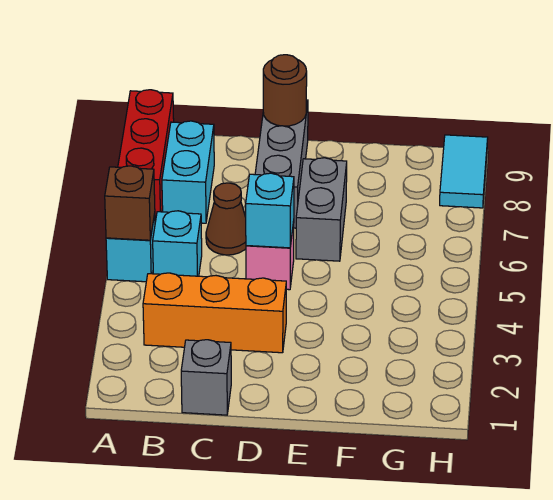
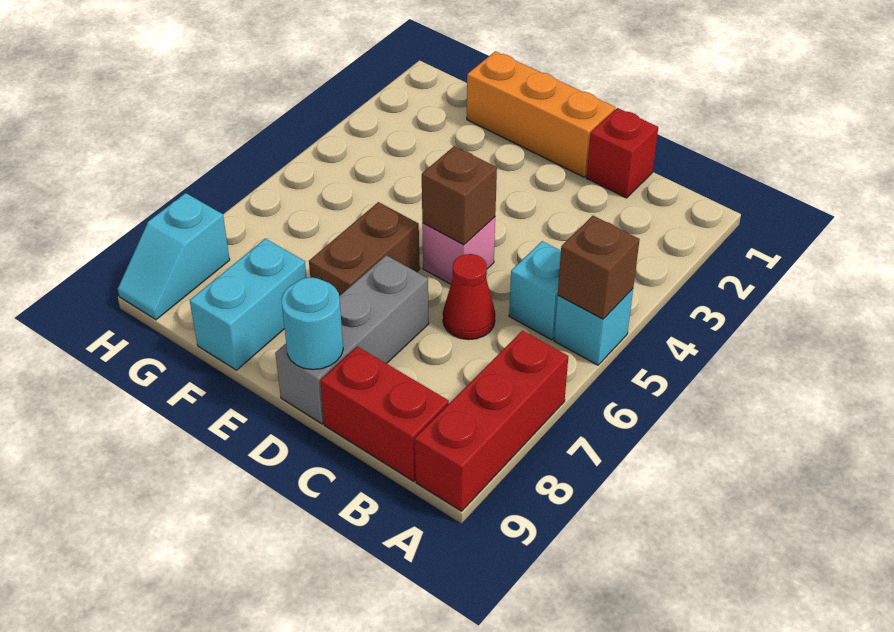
orange brick B3:D3 level 1 -> orange brick D1:F1 level 1
cyan brick B7:B8 level 1 -> cyan brick F8:F9 level 1
none -> red brick B9:C9 level 1
grey brick C1 level 1 -> red brick C1 level 1
brown cone C6 level 1 -> red cone C6 level 1
cyan brick D5 level 2 -> brown brick D5 level 2
brown round brick D9 level 2 -> cyan round brick D9 level 2
grey brick E6:E7 level 1 -> brown brick E6:E7 level 1
cyan tile H8:H9 level 1 -> cyan slope H8:H9 level 1 top 8

